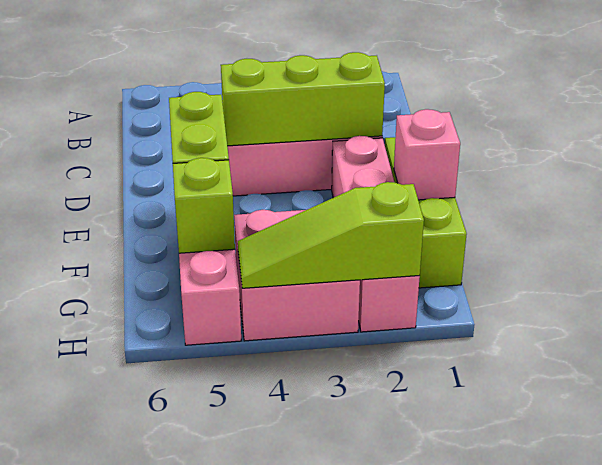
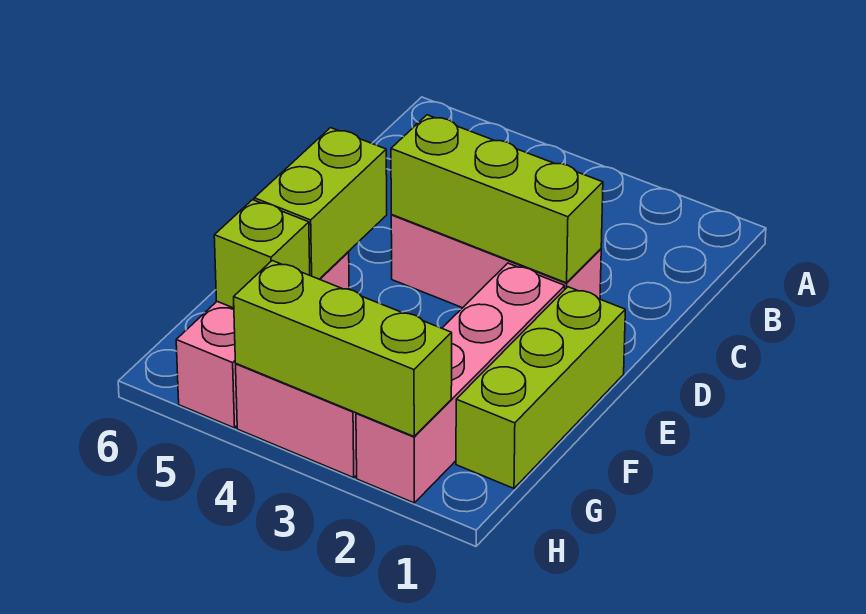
pink brick F1 level 2 -> none
lime slope H2:H4 level 2 top 2 -> lime brick H2:H4 level 2

